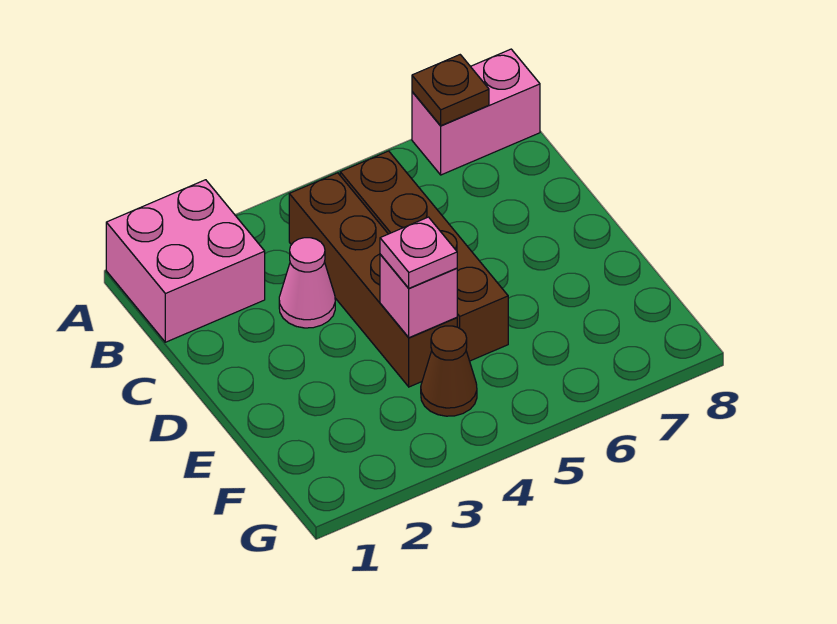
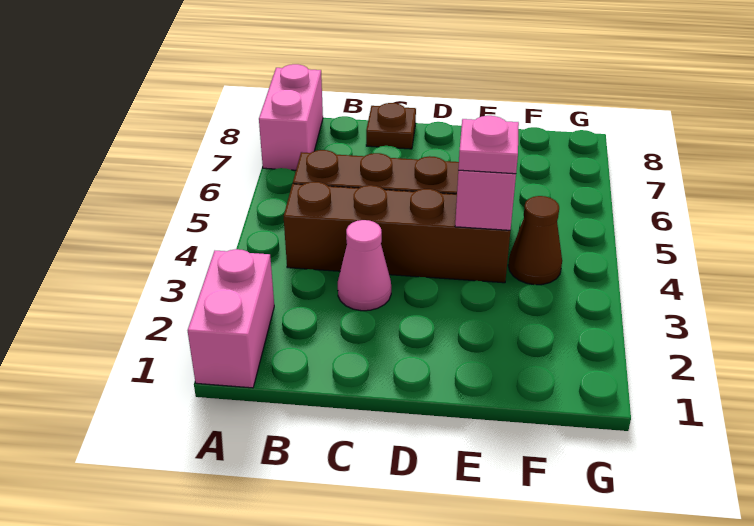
pink brick A1:B2 level 1 -> pink brick A1:A2 level 1
brown plate A7 level 2 -> brown plate C8 level 1

